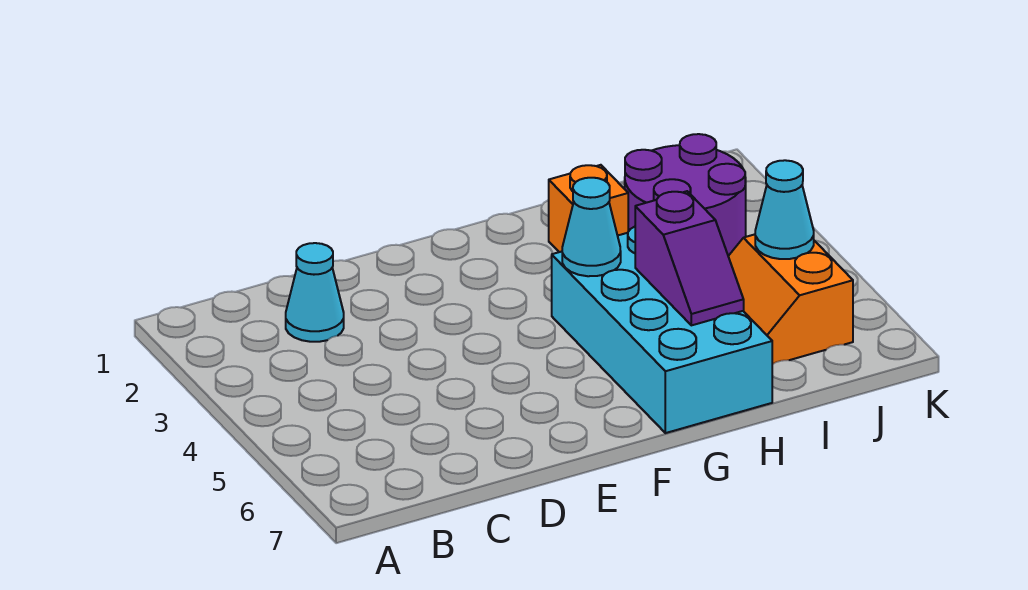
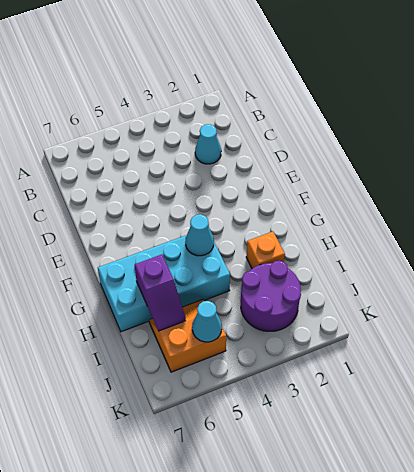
purple slope H5:H6 level 2 top 5 -> purple slope H6:I6 level 2 top H

